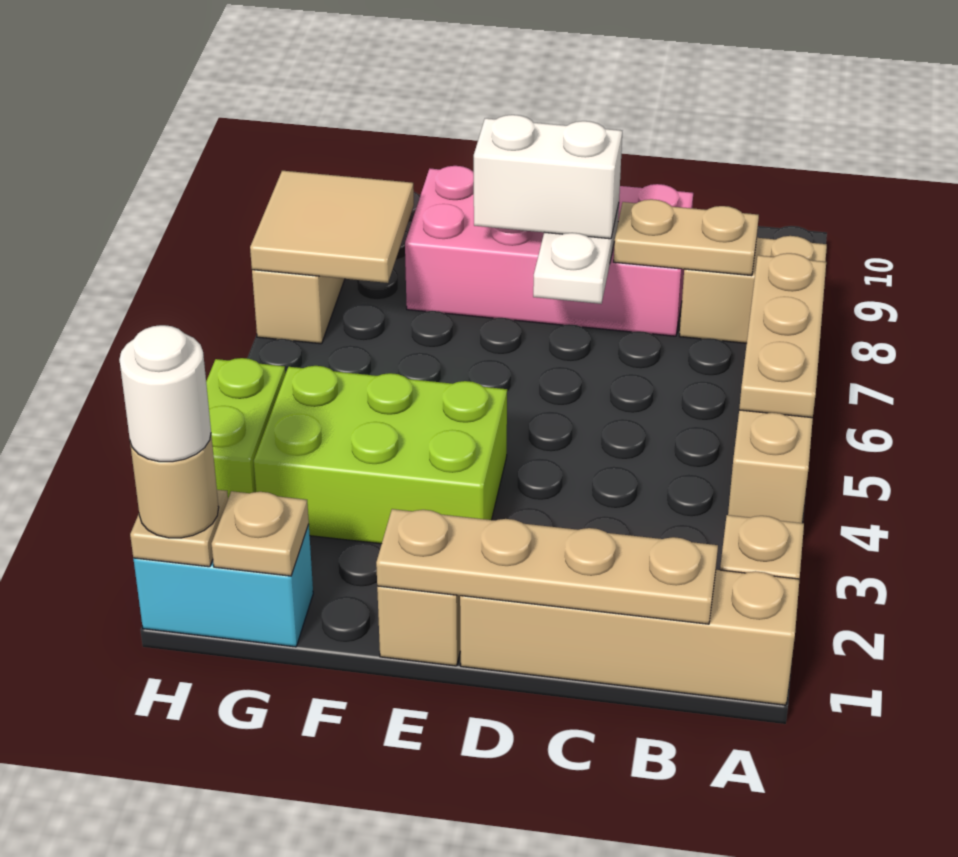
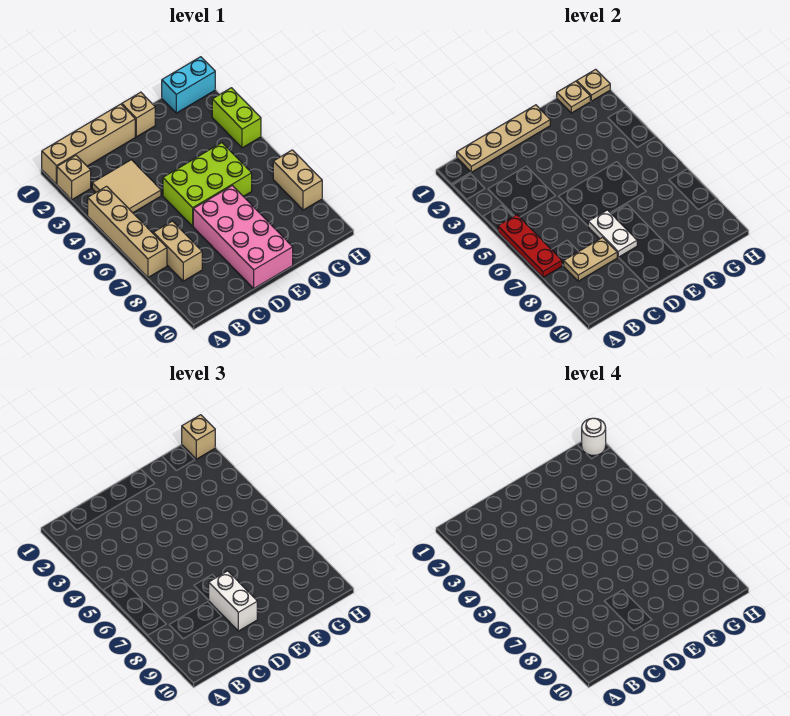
tan plate A5:A7 level 2 -> red plate A5:A7 level 2
tan brick A8:B8 level 1 -> tan brick B7:B8 level 1
pink brick C8:F9 level 1 -> pink brick D7:E10 level 1
white brick D8:E8 level 3 -> white brick D8:D9 level 3
lime brick E3:G4 level 1 -> lime brick D5:F6 level 1
tan tile G7:H8 level 2 -> tan tile B3:C4 level 1
tan round brick H1 level 3 -> tan brick H1 level 3

